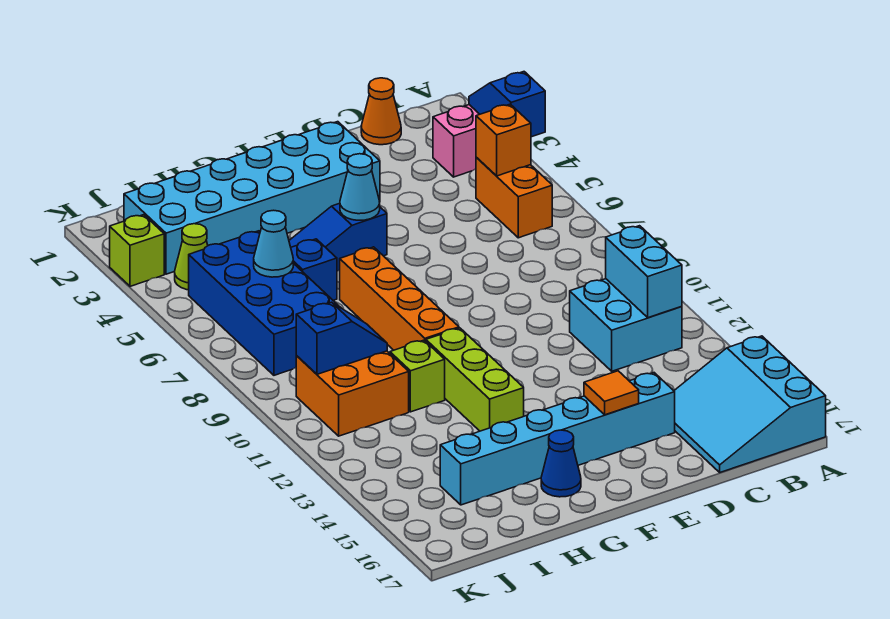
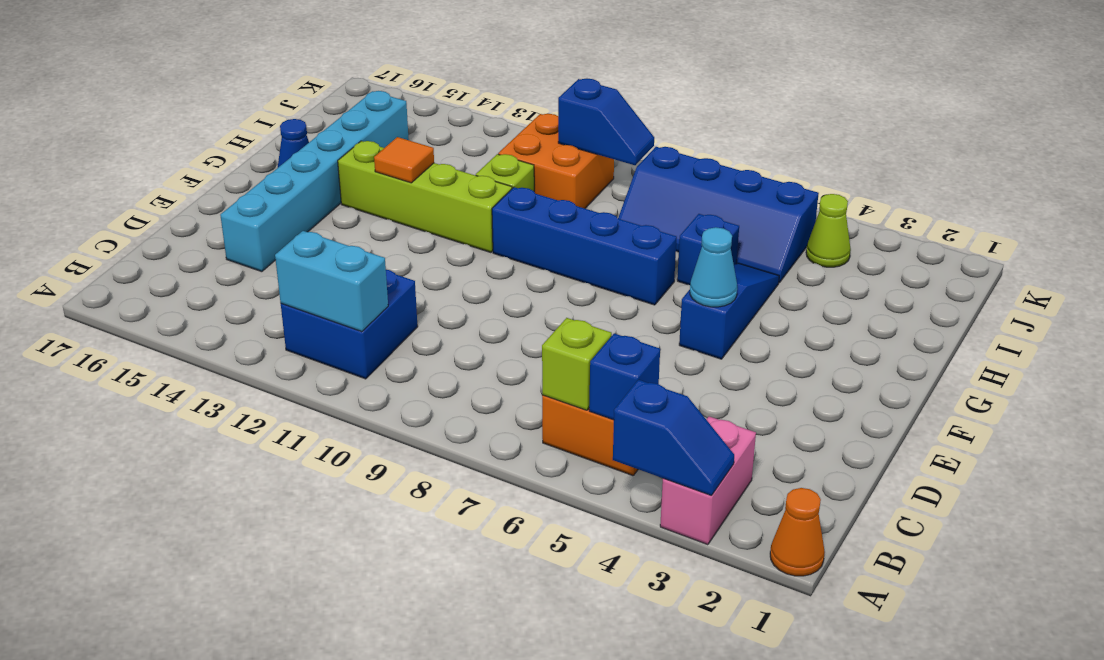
cyan slope A15:C17 level 1 top A -> none
orange brick B5 level 2 -> blue brick B5 level 2
cyan brick B11:C12 level 1 -> blue brick B11:C12 level 1
orange cone C1 level 1 -> orange cone A1 level 1
cyan brick E2:J3 level 1 -> none
orange tile E15 level 2 -> orange tile G13 level 2
orange brick G7:G10 level 1 -> blue brick G7:G10 level 1
lime brick G11:G13 level 1 -> lime brick G11:G14 level 1
blue brick I5:J8 level 1 -> blue slope I5:J8 level 1 top J
cyan cone I6 level 2 -> none
blue slope I10:J10 level 2 top J -> blue slope J9:J10 level 2 top 10
lime brick K3 level 1 -> lime brick B6 level 2

